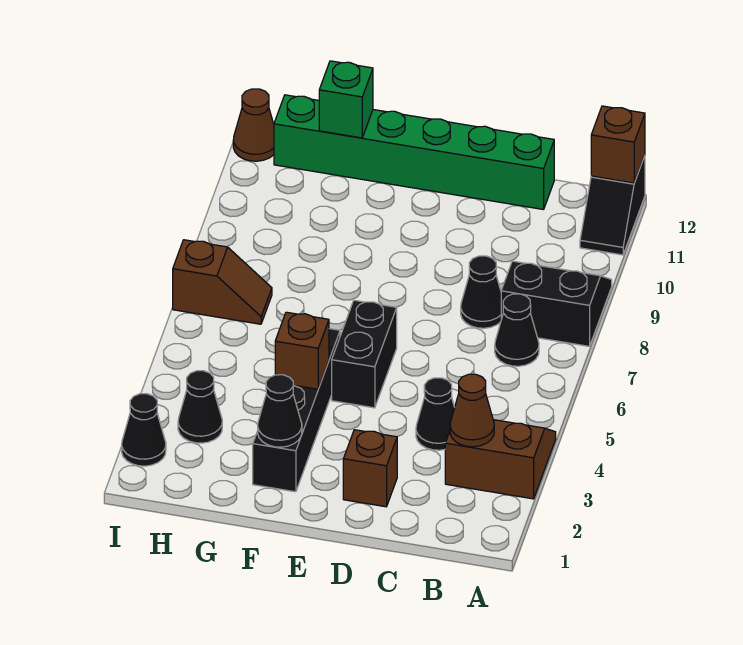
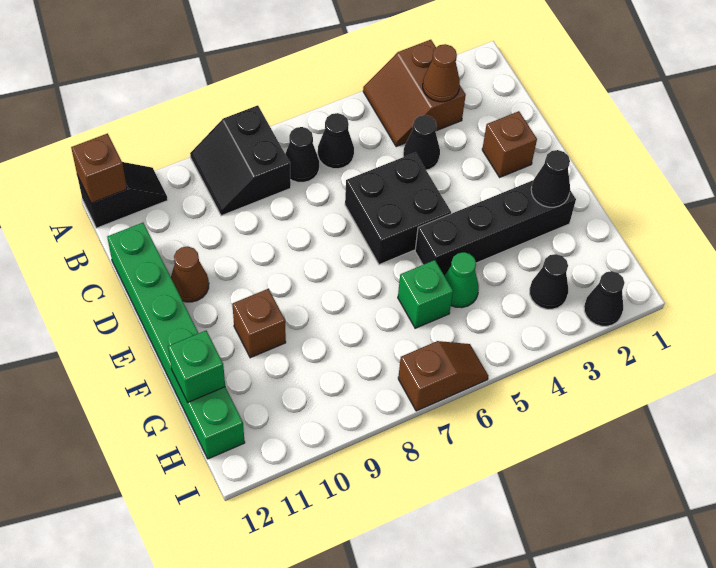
black cone C8 level 1 -> black cone B6 level 1
black brick E5:E6 level 1 -> black brick D5:E6 level 1
brown brick F4 level 2 -> brown brick F10 level 1
none -> green cone G5 level 1
none -> green brick G6 level 1
brown slope H7:I7 level 1 top I -> brown slope I6:I7 level 1 top 7
brown cone I12 level 1 -> brown cone D11 level 1

